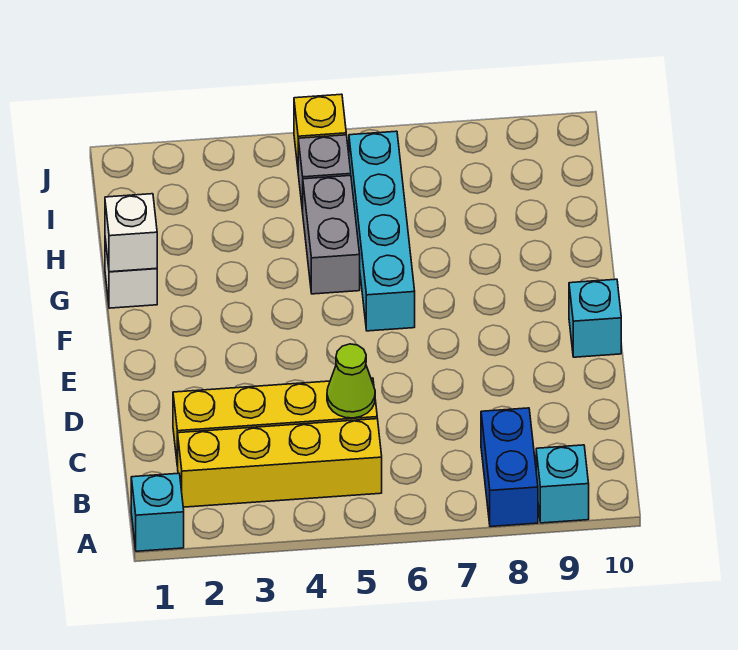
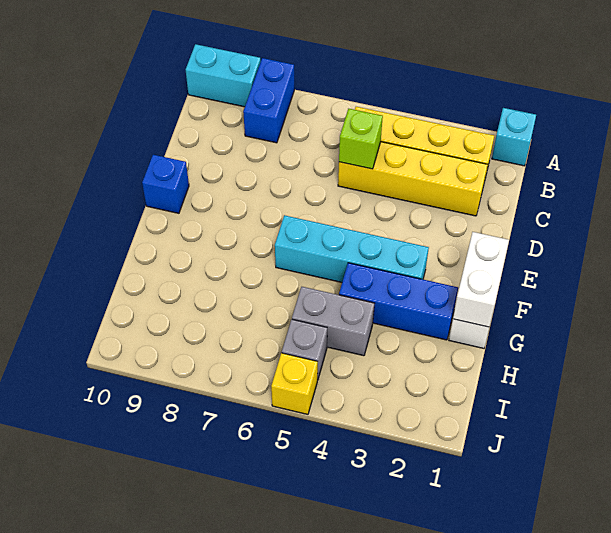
cyan brick A9 level 1 -> cyan brick A9:A10 level 1
lime cone C5 level 2 -> lime brick C5 level 2
cyan brick E10 level 1 -> blue brick E10 level 1
cyan brick F6:I6 level 1 -> cyan brick F3:F6 level 1
white brick G1 level 2 -> white brick F1:G1 level 2
none -> blue brick G2:G4 level 1
grey brick G5:H5 level 1 -> grey brick H4:H5 level 1

